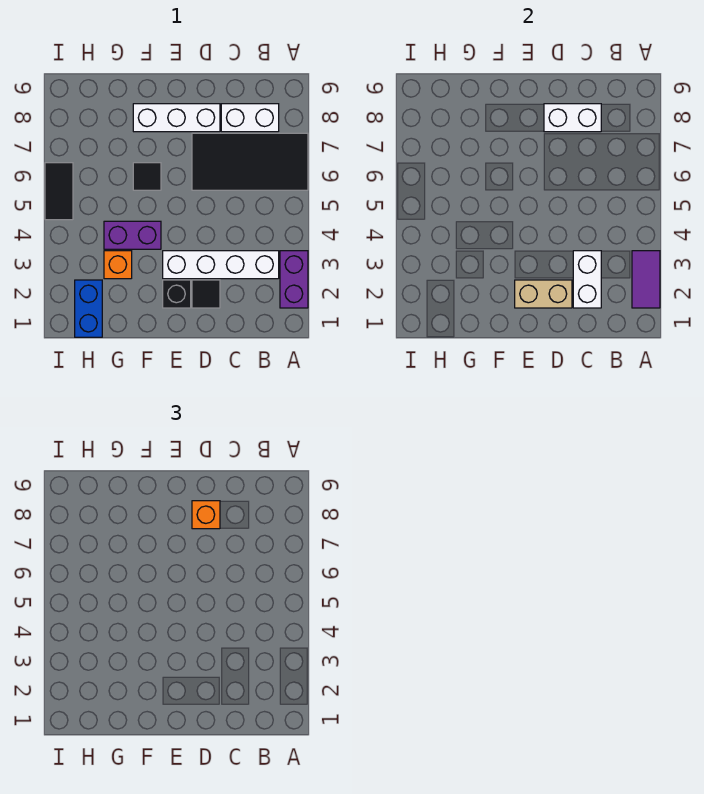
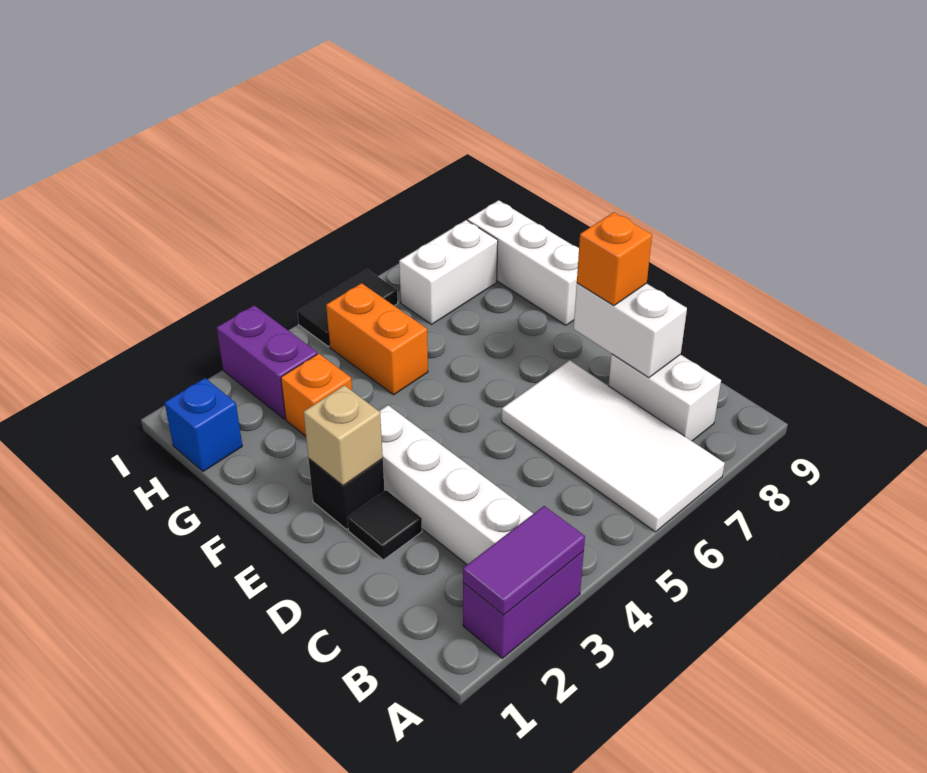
black tile A6:D7 level 1 -> white tile A6:D7 level 1
white brick C2:C3 level 2 -> white brick H7:H8 level 1
tan brick D2:E2 level 2 -> tan brick E2 level 2
white brick D8:F8 level 1 -> white brick F9:H9 level 1
purple brick F4:G4 level 1 -> purple brick H3:I3 level 1
black tile F6 level 1 -> none
none -> orange brick G5:H5 level 1
blue brick H1:H2 level 1 -> blue brick H1 level 1

